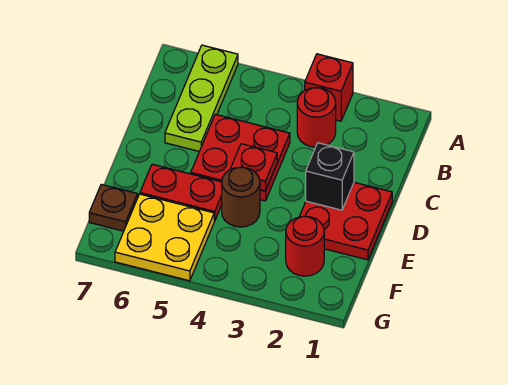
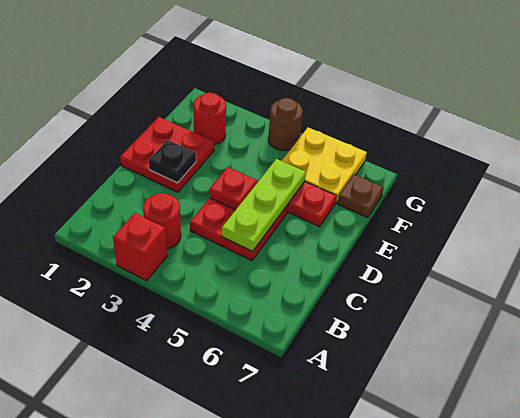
lime plate A6:C6 level 1 -> lime plate C5:E5 level 2
black brick D2 level 2 -> black plate D2 level 2
brown round brick E4 level 1 -> brown round brick G4 level 1

